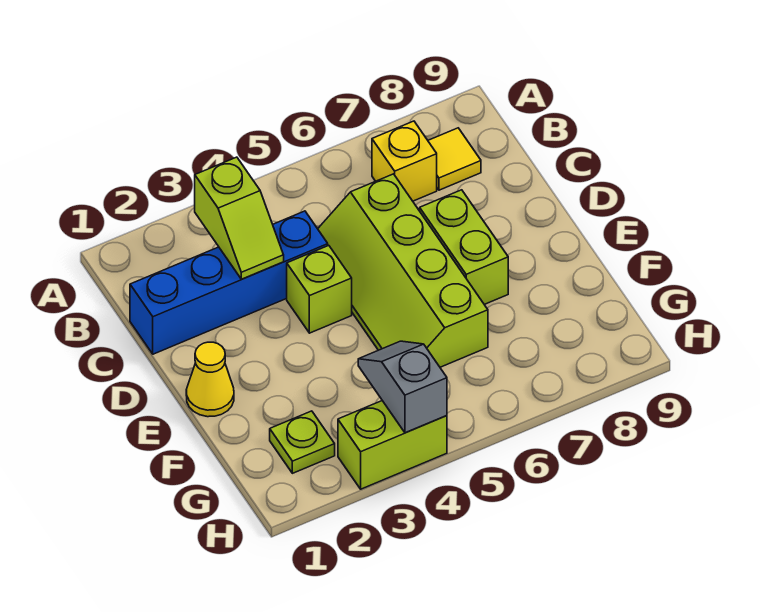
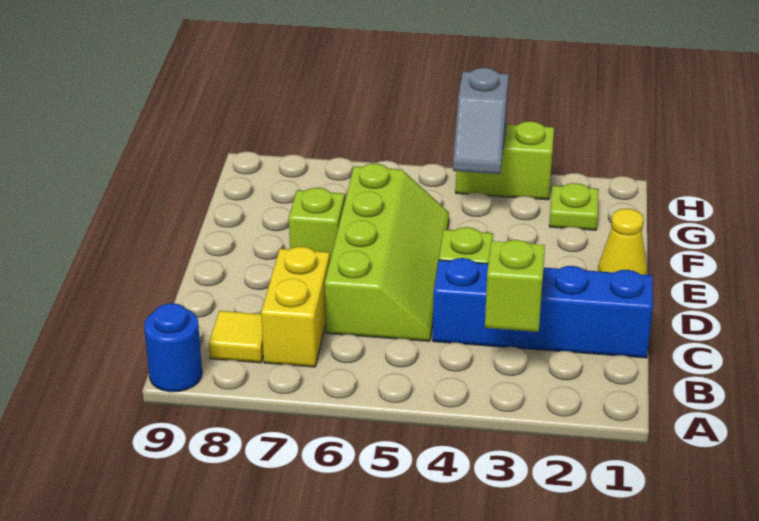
none -> blue round brick A9 level 1
yellow brick B7 level 1 -> yellow brick B7:C7 level 1
lime brick D7:E7 level 1 -> lime brick E7 level 1

